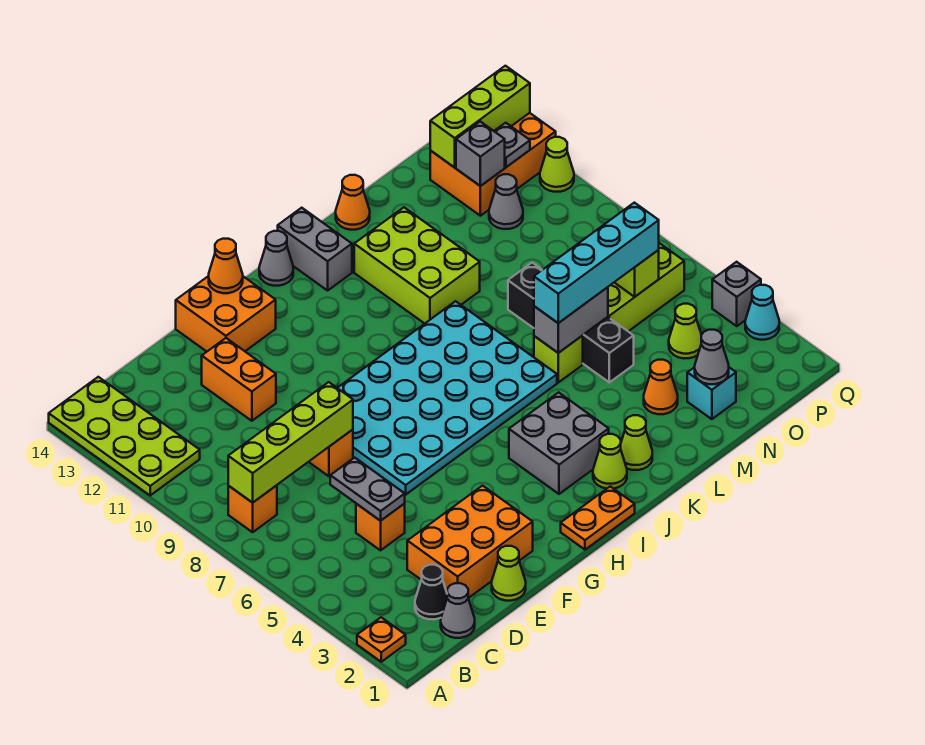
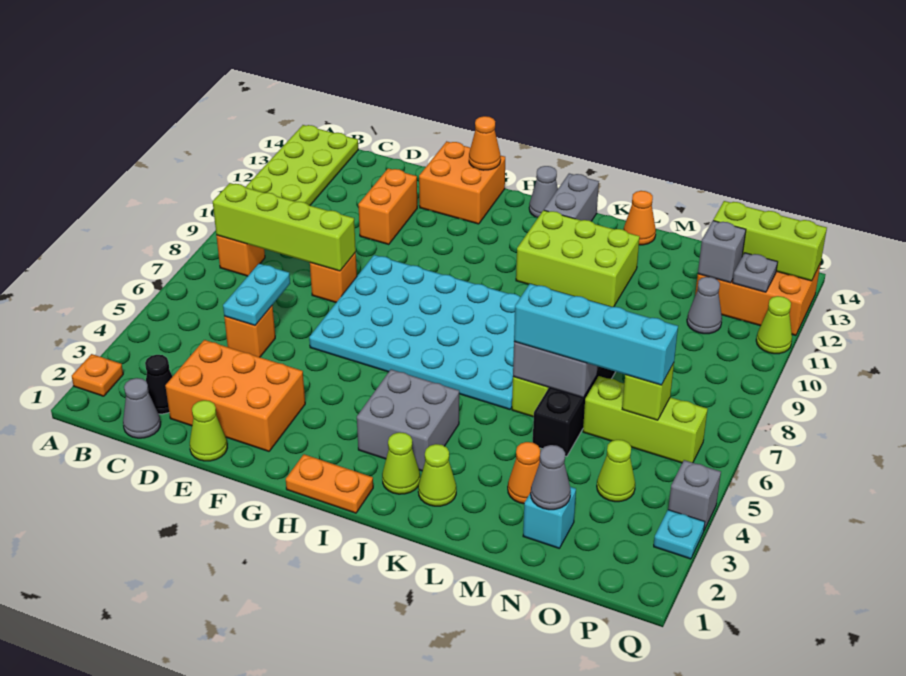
grey plate D5:D6 level 2 -> cyan plate D5:D6 level 2
lime brick K10:L12 level 1 -> lime brick J11:L12 level 1
cyan cone Q3 level 1 -> cyan plate Q3 level 1

